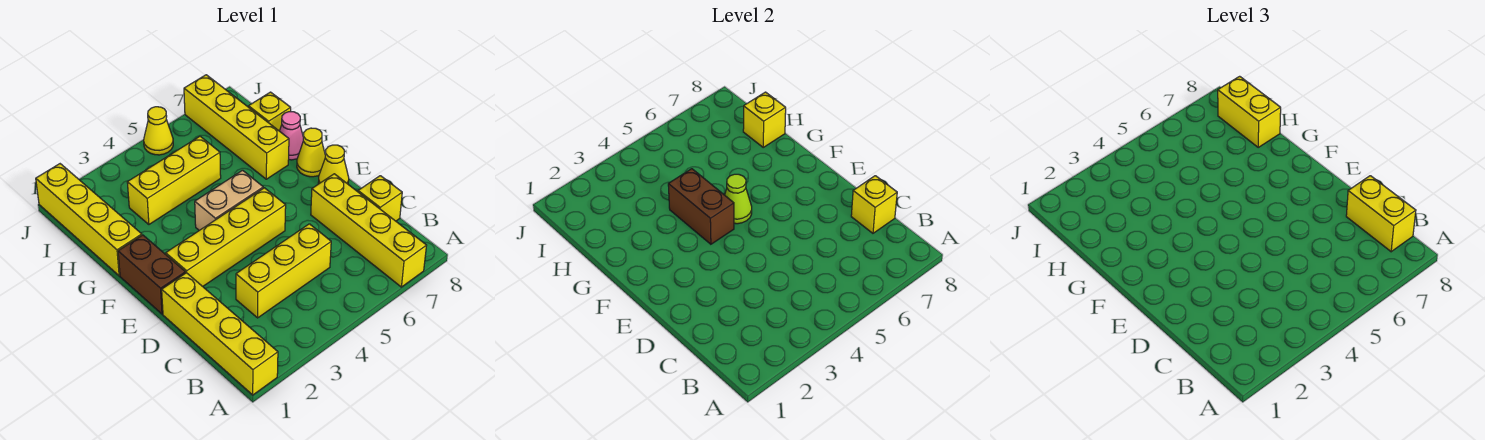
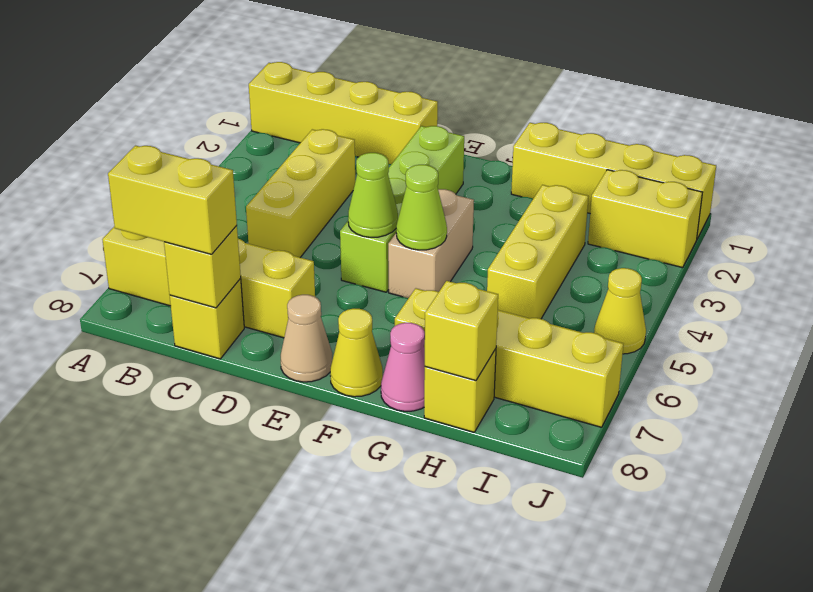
brown brick E1:F1 level 1 -> none
yellow brick E2:E5 level 1 -> lime brick E2:E5 level 1
none -> lime cone E5 level 2
yellow cone E8 level 1 -> tan cone E8 level 1
brown brick F4:G4 level 2 -> none
yellow brick H8:I8 level 3 -> yellow brick I2:J2 level 1

